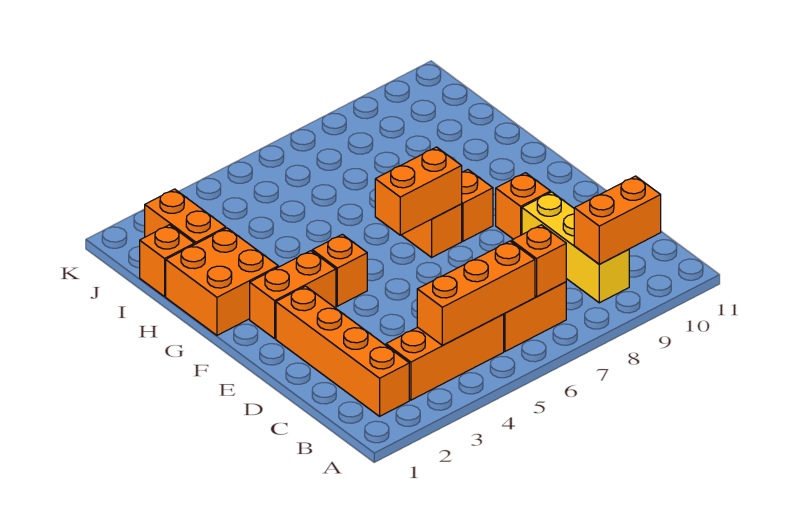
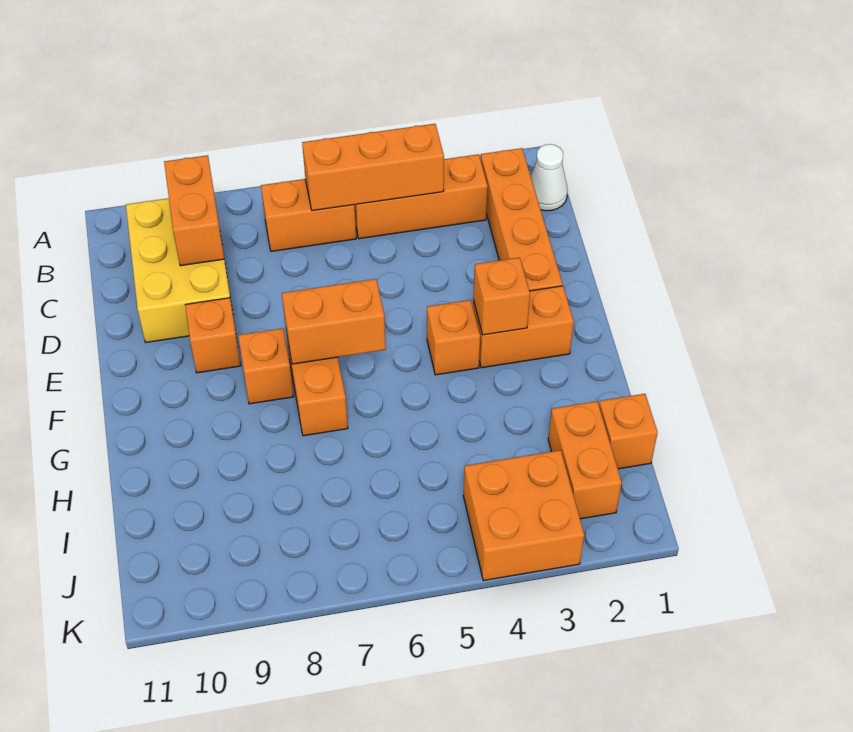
none -> white cone B1 level 1
orange brick B7 level 2 -> orange brick F3 level 2
yellow brick B9:D9 level 1 -> yellow brick B9:D10 level 1
orange brick B9:B10 level 2 -> orange brick B9:C9 level 2
orange brick G1:H2 level 1 -> orange brick J3:K4 level 1

